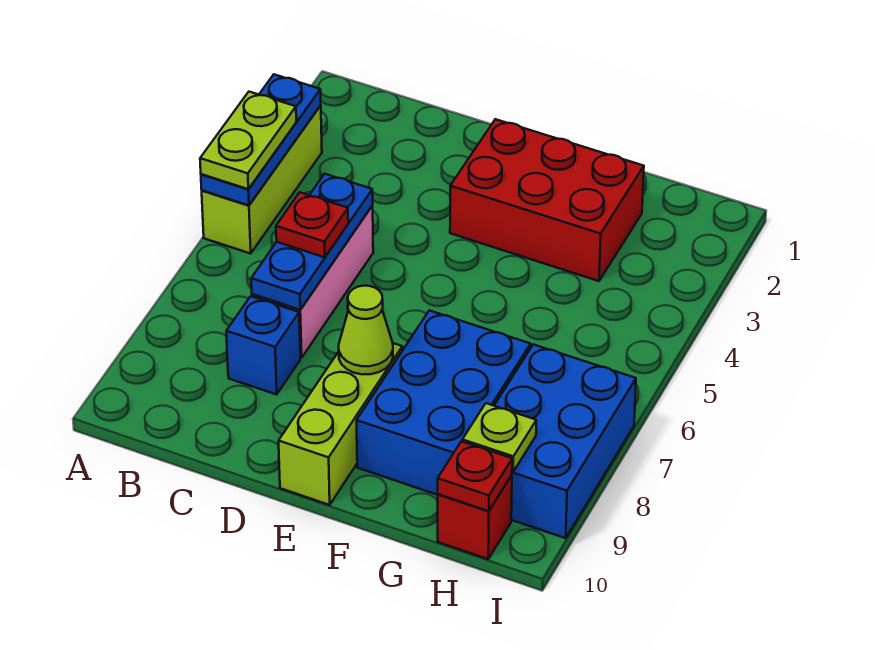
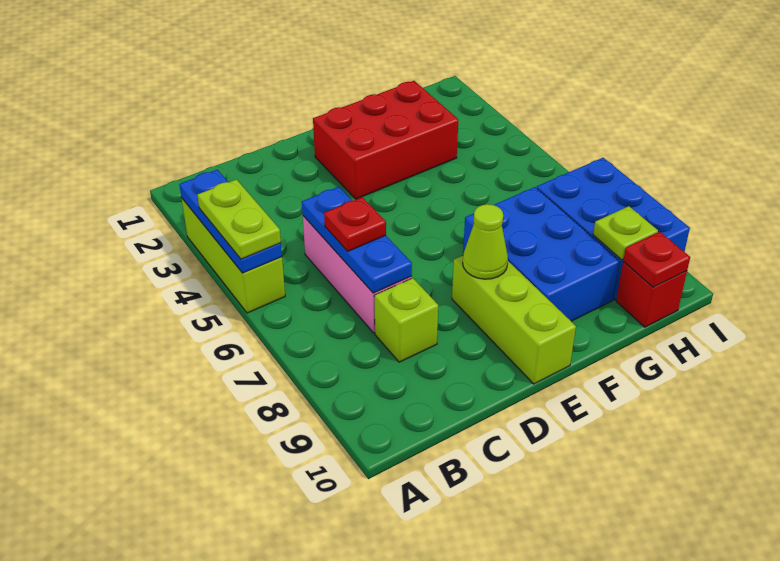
blue brick C8 level 1 -> lime brick C8 level 1

